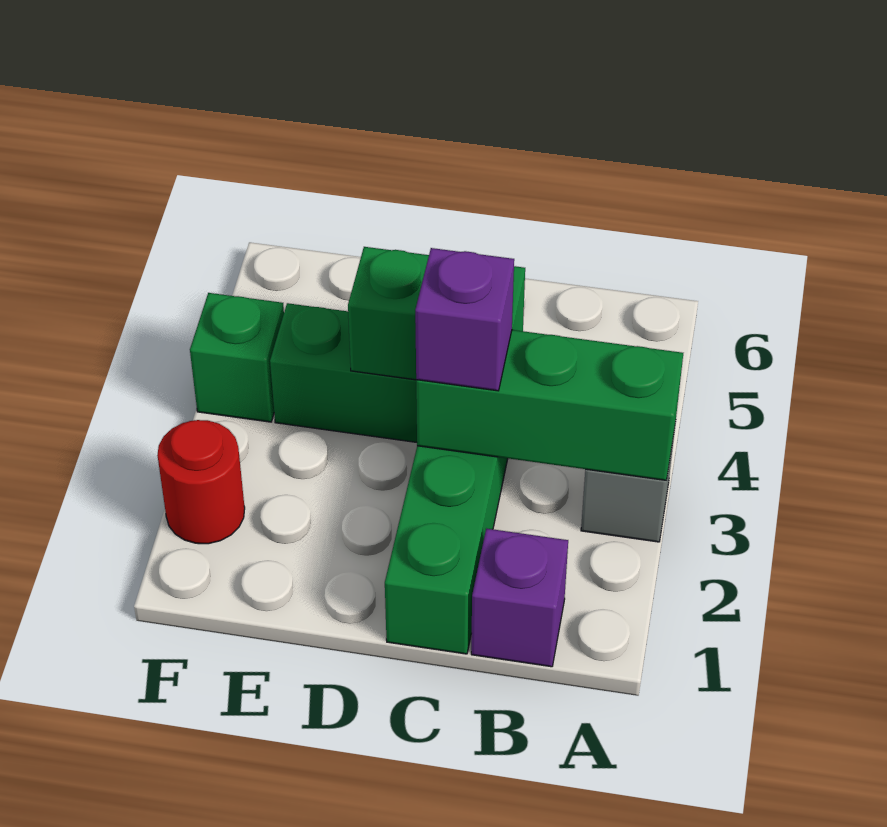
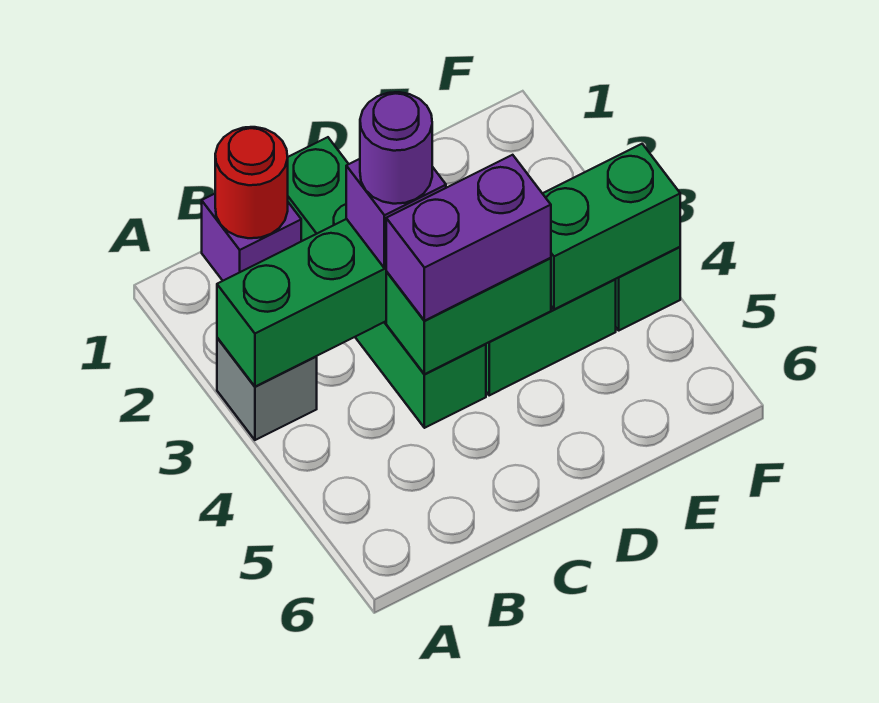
none -> purple round brick C3 level 4
none -> purple brick C4:D4 level 3
none -> green brick E4:F4 level 2
red round brick F2 level 1 -> red round brick B1 level 2

